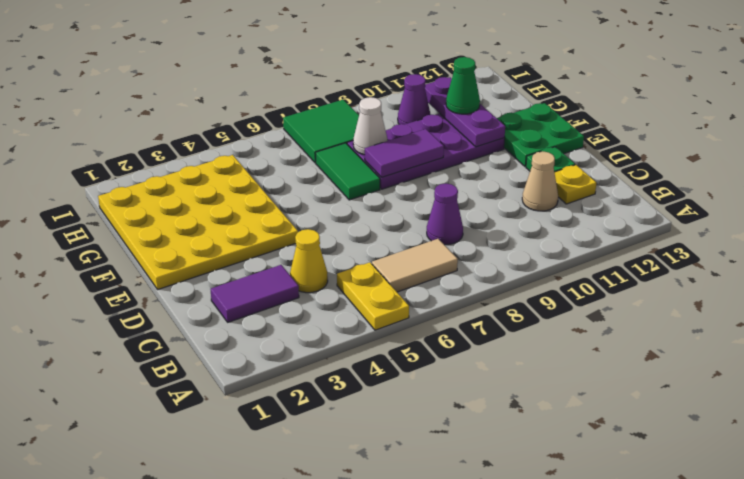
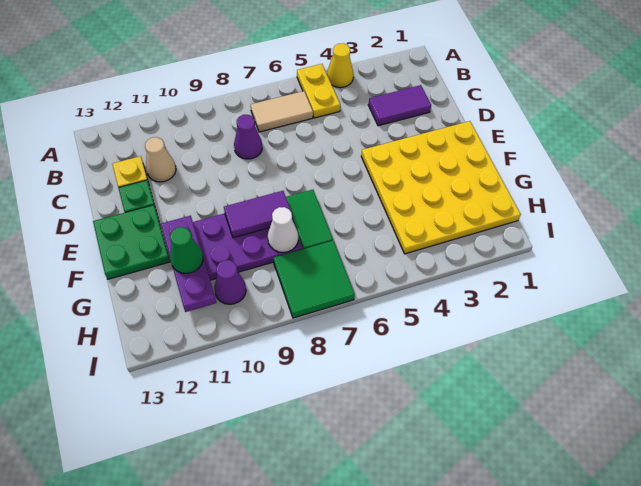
yellow cone C4 level 1 -> yellow cone A4 level 1

